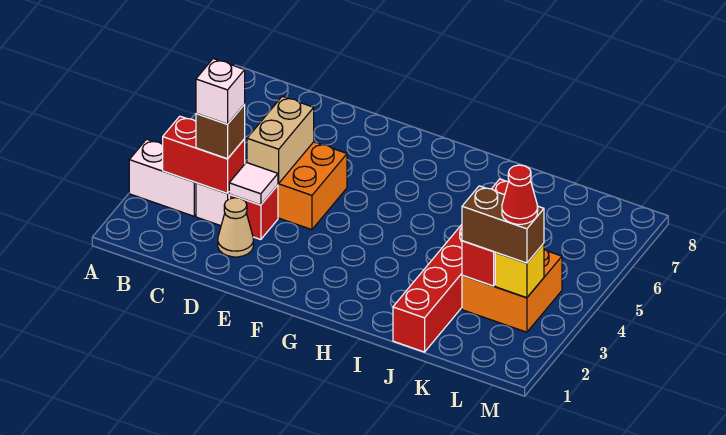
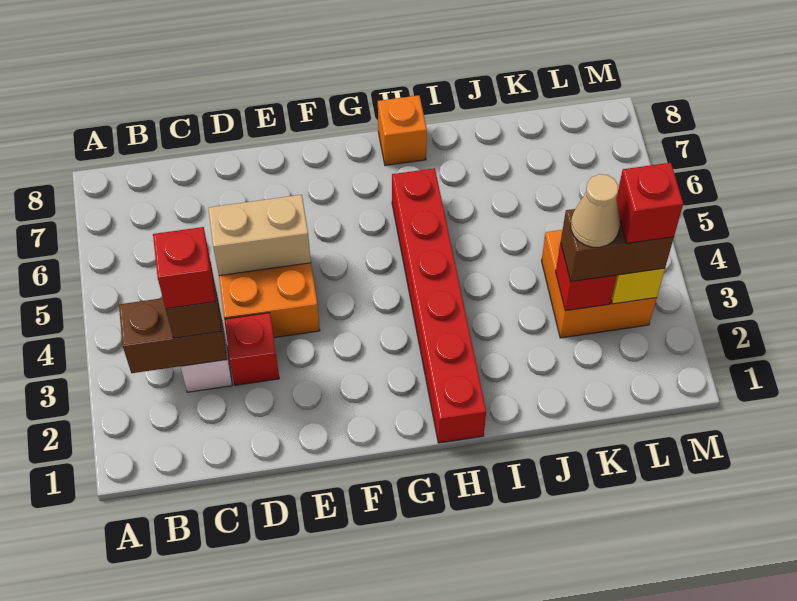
white brick A3:B3 level 1 -> none
red brick B3:C3 level 2 -> brown brick B3:C3 level 2
white brick C3 level 4 -> red brick C3 level 4
tan cone D2 level 1 -> tan cone K3 level 4
white tile D3 level 2 -> none
tan brick D4:D5 level 2 -> tan brick D5:E5 level 2
none -> orange brick H8 level 1
red brick J1:J6 level 1 -> red brick H1:H6 level 1
red cone L3 level 4 -> red brick L3 level 4

